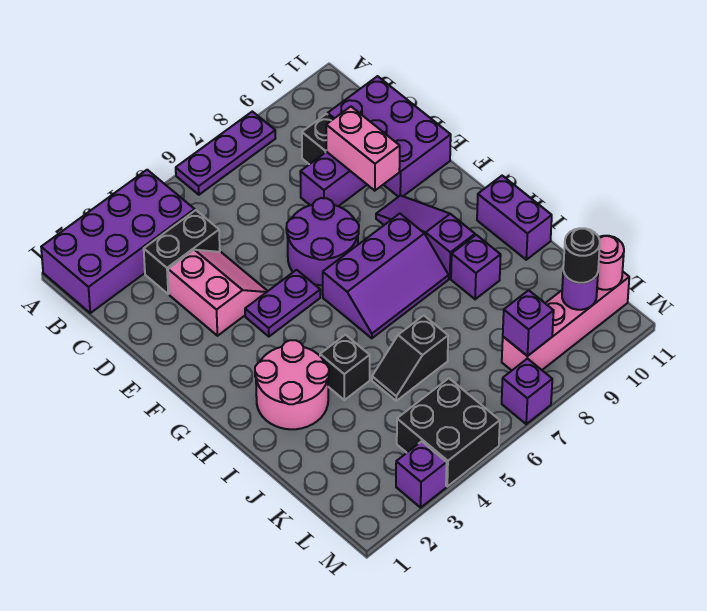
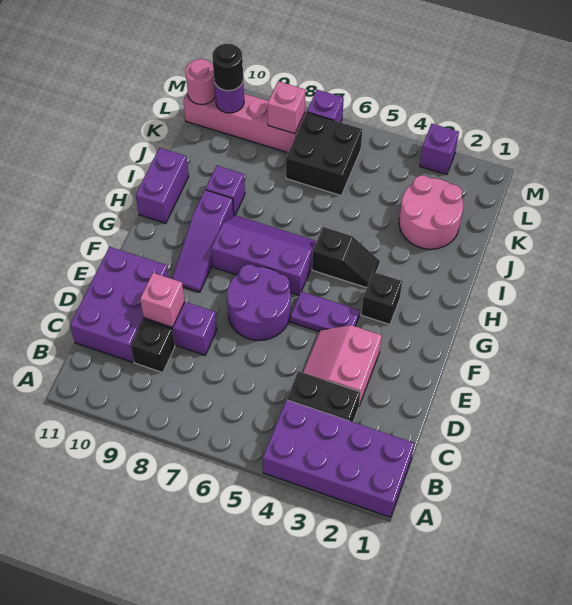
purple plate A6:A8 level 1 -> none
pink brick D9:E9 level 2 -> pink brick D9 level 2
pink round brick H2:I3 level 1 -> pink round brick J2:K3 level 1
black brick I4 level 1 -> black brick G3 level 1
black slope J5:J6 level 1 top 6 -> black slope H4:H5 level 1 top 5
black brick L4:M5 level 1 -> black brick K6:L7 level 1
purple brick L8 level 2 -> pink brick L8 level 2

